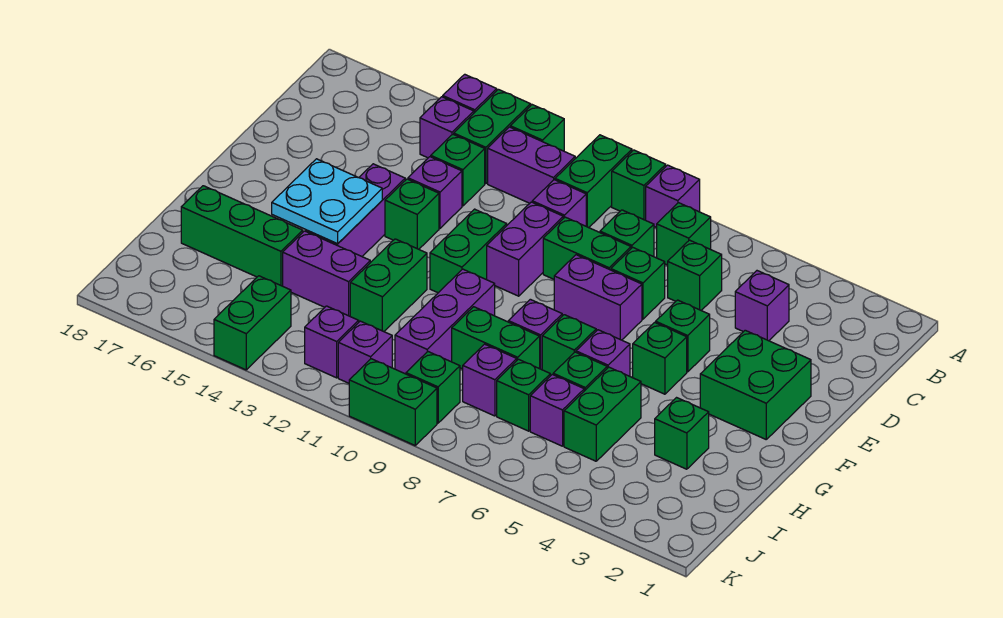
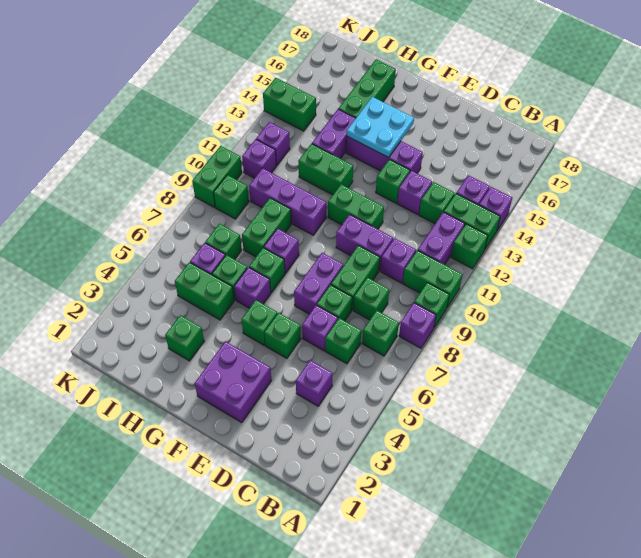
green brick E2:F3 level 1 -> purple brick E2:F3 level 1
purple brick I8 level 1 -> purple brick D6 level 1

